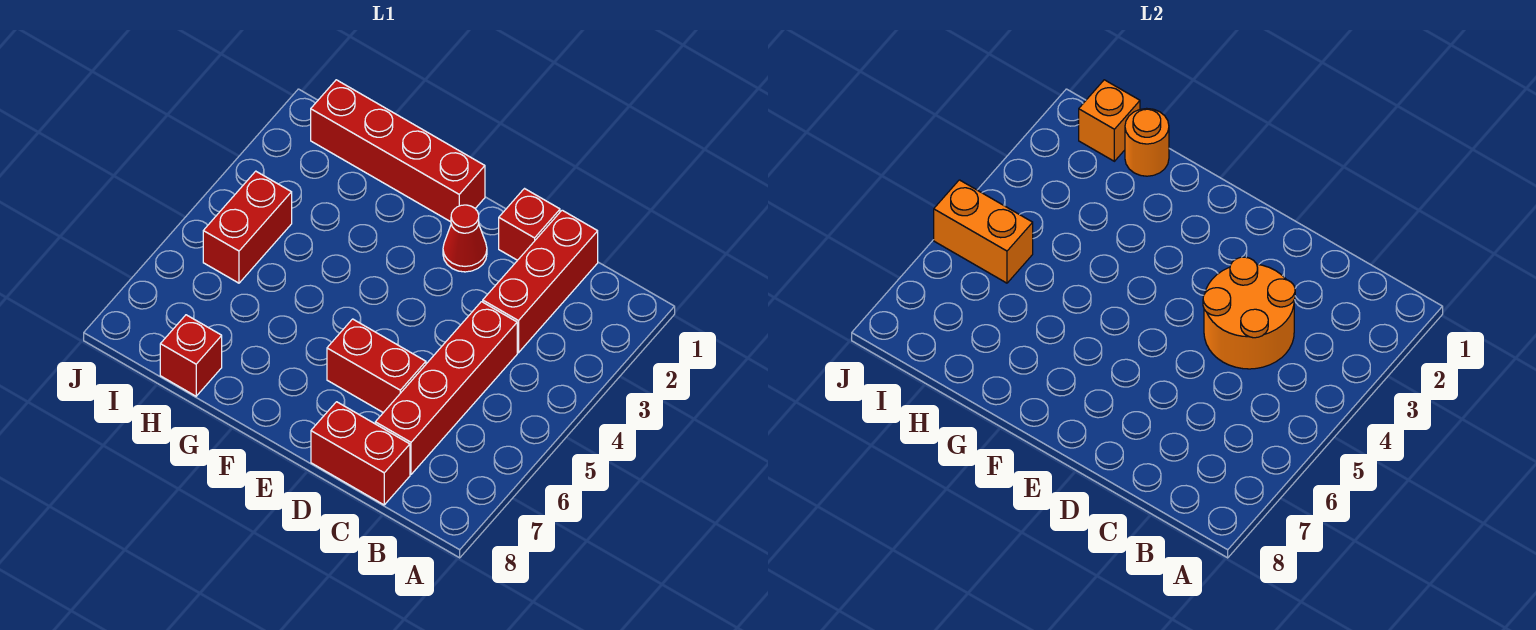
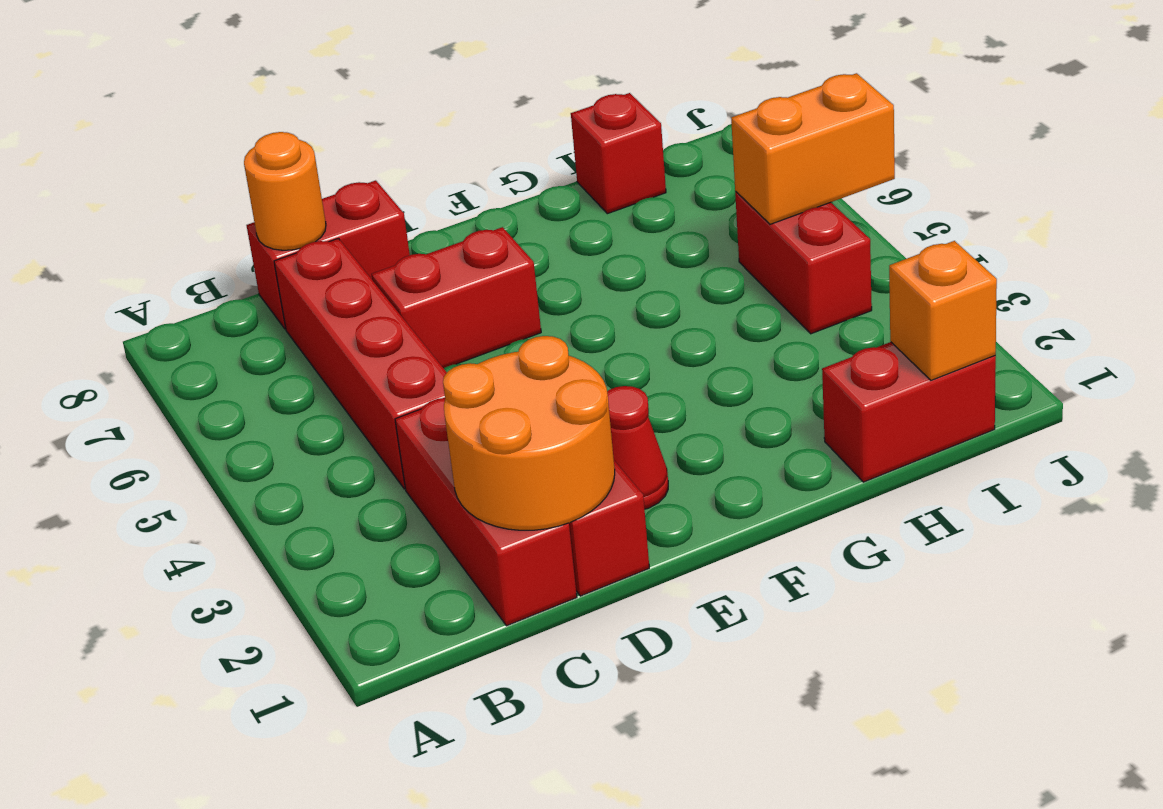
orange round brick C3:D4 level 2 -> orange round brick C1:D2 level 2
red brick F1:I1 level 1 -> red brick H1:I1 level 1
orange round brick H1 level 2 -> orange round brick C8 level 2

